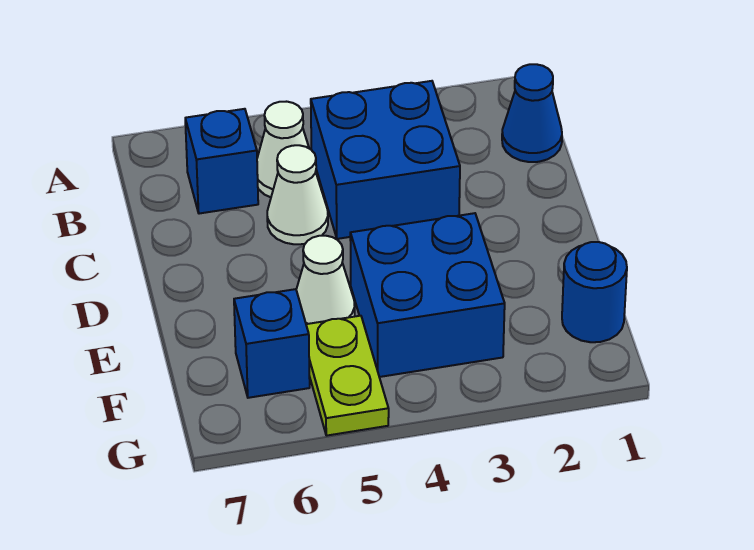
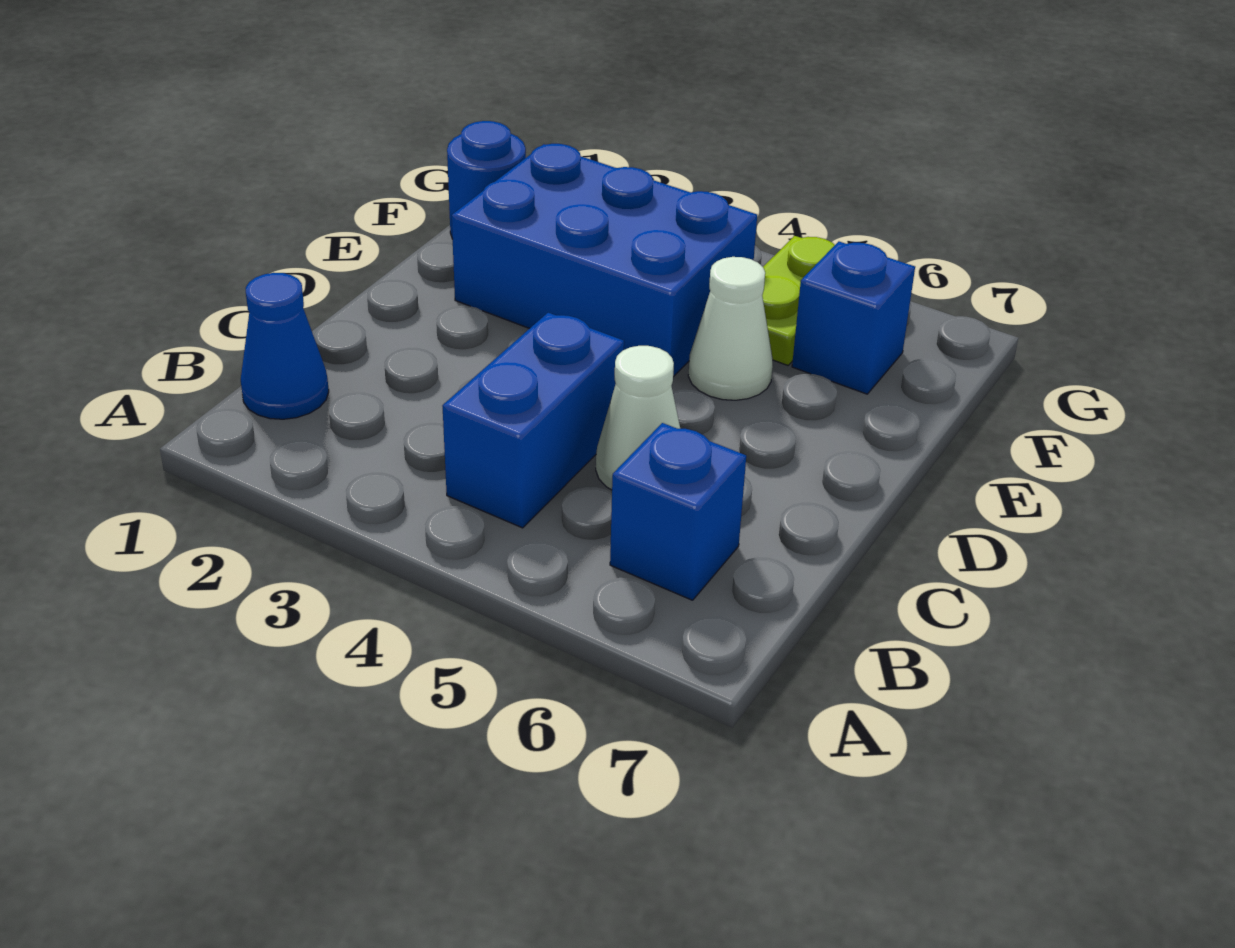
blue brick B3:C4 level 1 -> blue brick B4:C4 level 1
white cone B5 level 1 -> none
blue brick E3:F4 level 1 -> blue brick E2:F4 level 1

